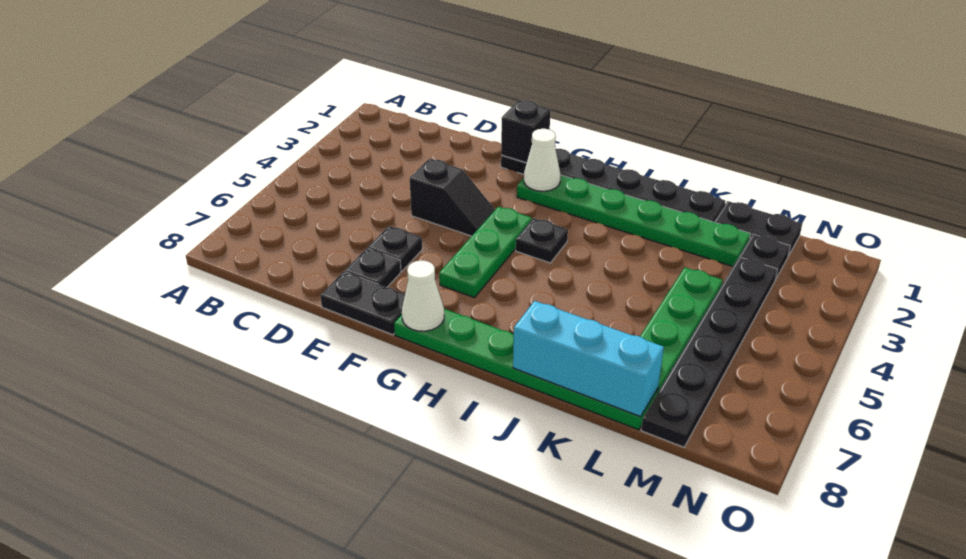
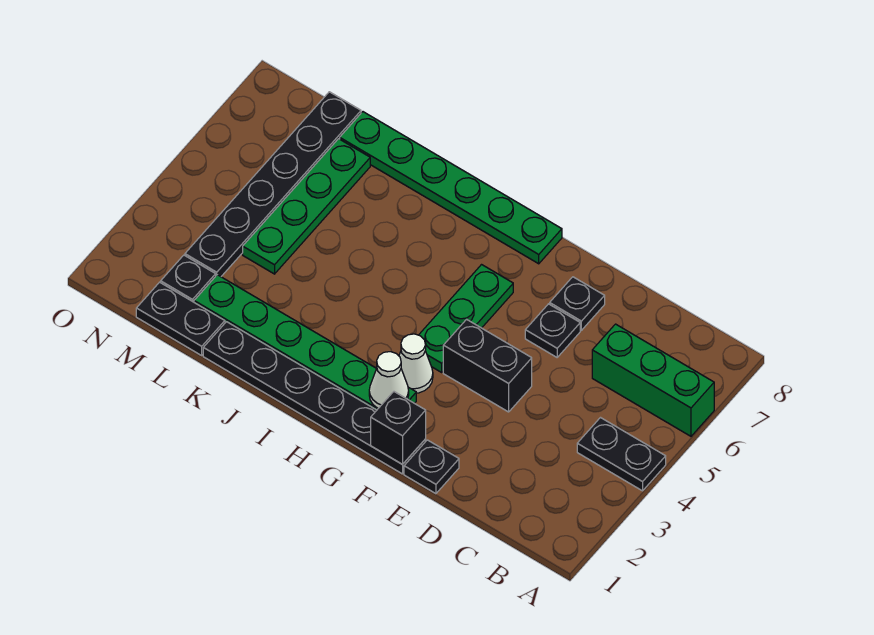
none -> green brick A6:C6 level 1
black slope E4:F4 level 1 top E -> black brick E4:F4 level 1
black plate E8:F8 level 1 -> black plate A4:B4 level 1
white cone G8 level 2 -> white cone G3 level 1
black plate H4 level 1 -> black plate E1 level 1
cyan brick J8:L8 level 2 -> none

